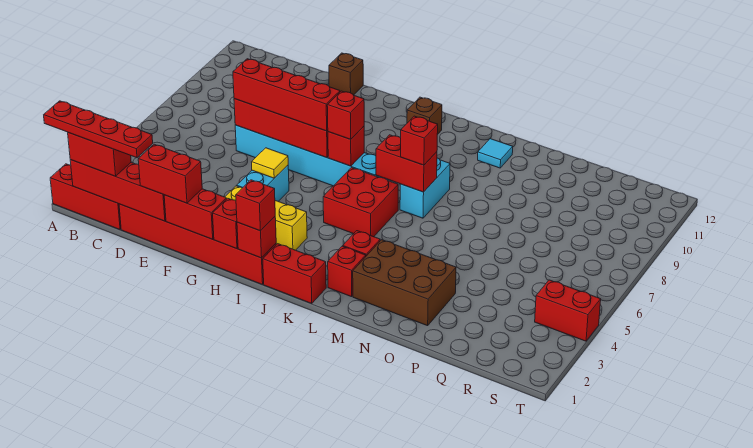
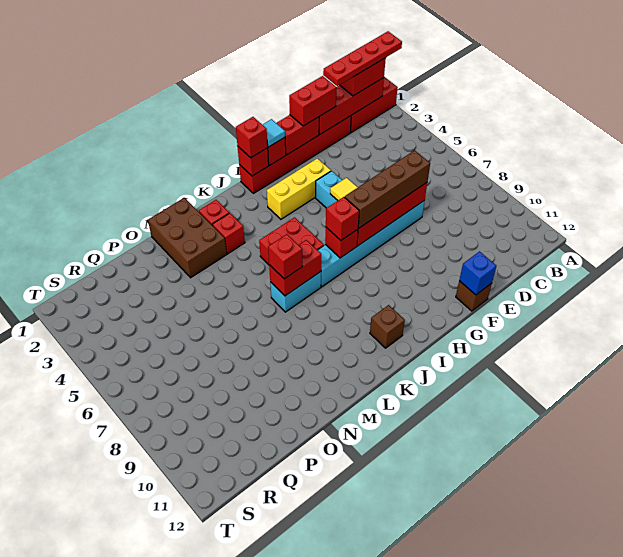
red brick E7:H7 level 3 -> brown brick E7:H7 level 3
none -> blue brick F12 level 2
red brick J1:K1 level 1 -> none
cyan brick L7:L8 level 1 -> cyan brick K7:L7 level 1
brown brick M2:O3 level 1 -> brown brick M1:N3 level 1
cyan tile M11 level 1 -> cyan tile H1 level 3
red brick S4:T4 level 1 -> none

